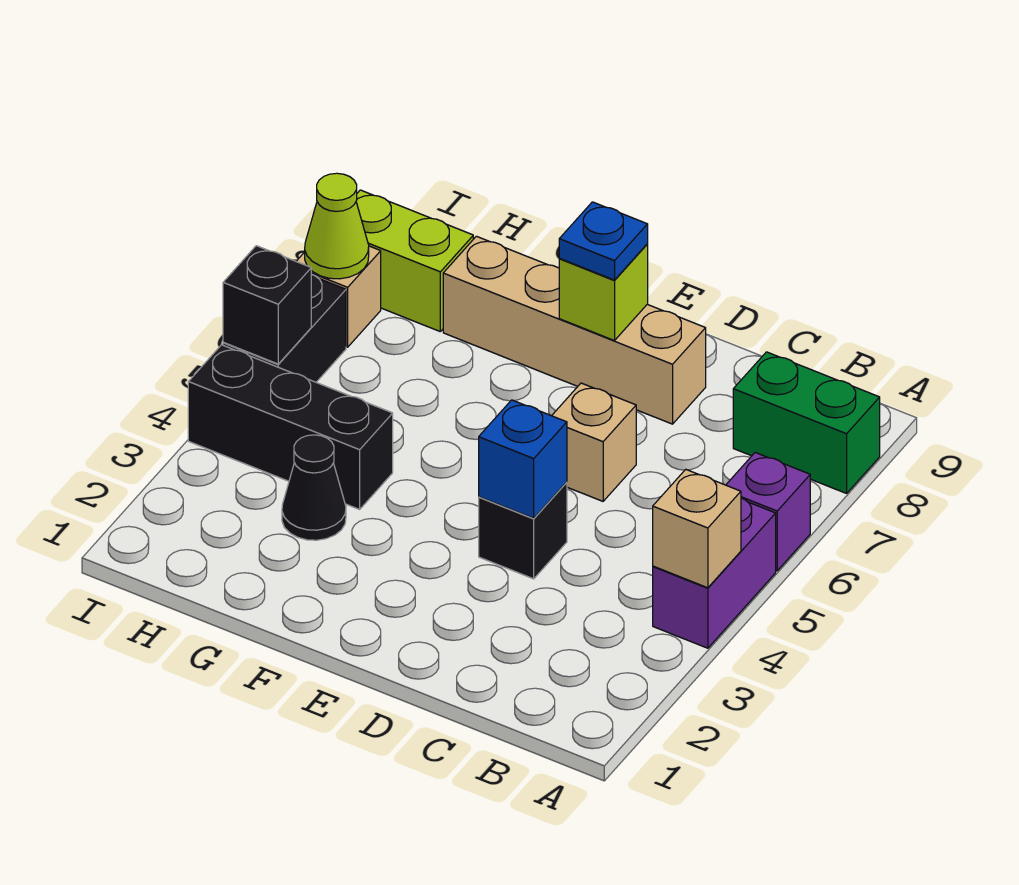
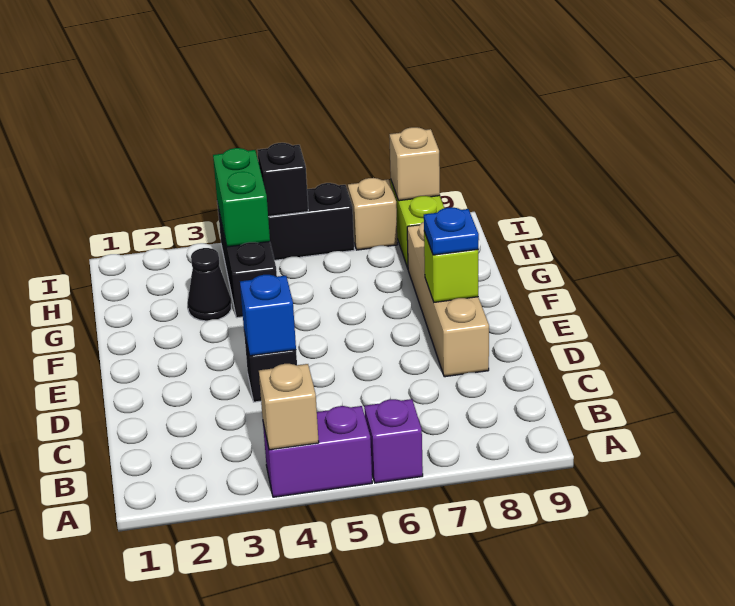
green brick A8:B8 level 1 -> green brick H4:I4 level 2
tan brick D6 level 1 -> tan brick I8 level 2
lime cone I7 level 2 -> none

